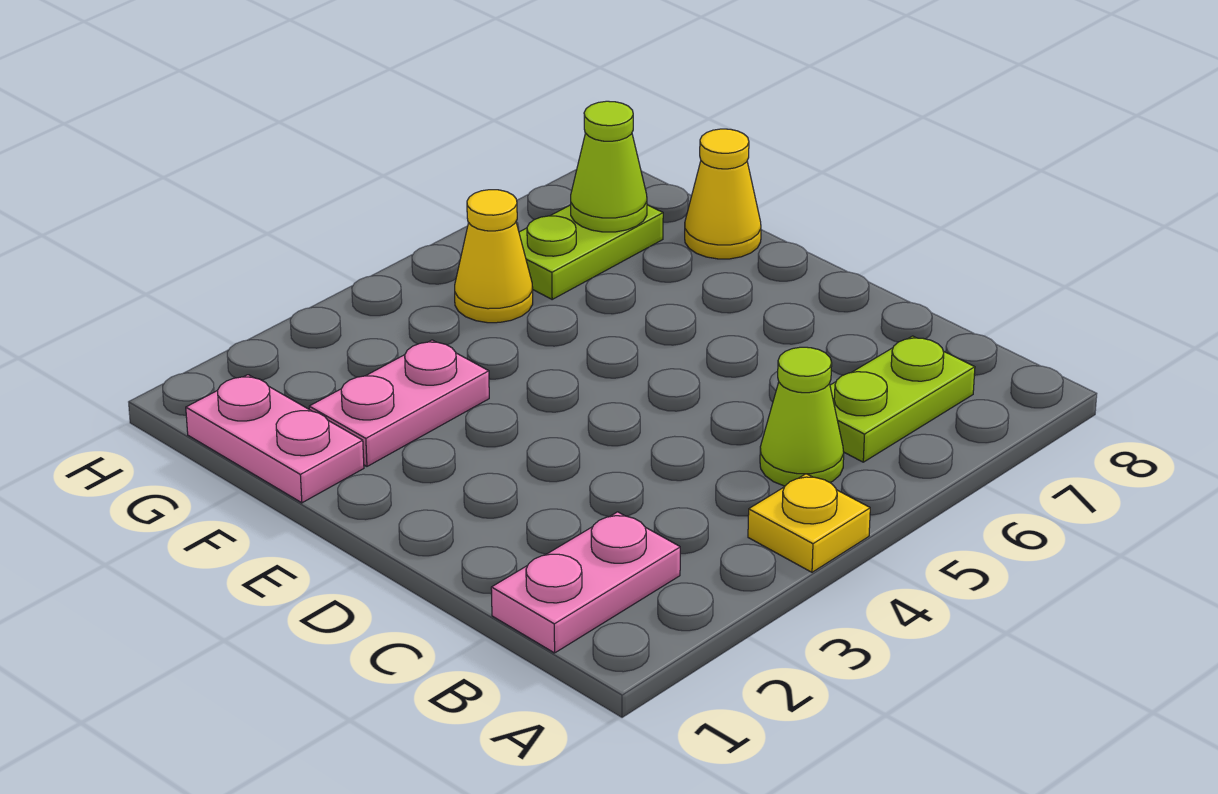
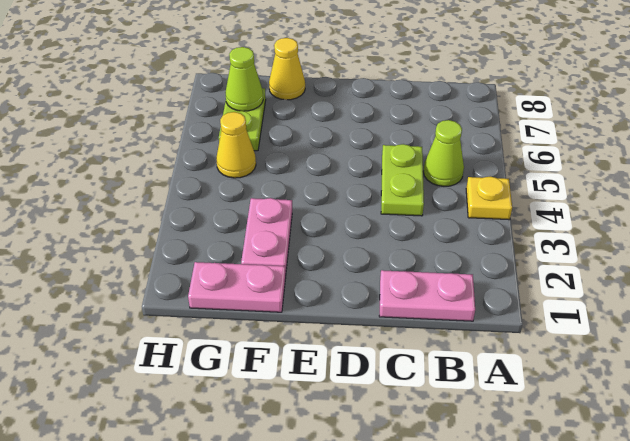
pink plate B1:B2 level 1 -> pink plate B1:C1 level 1
lime plate B6:B7 level 1 -> lime plate C4:C5 level 1

